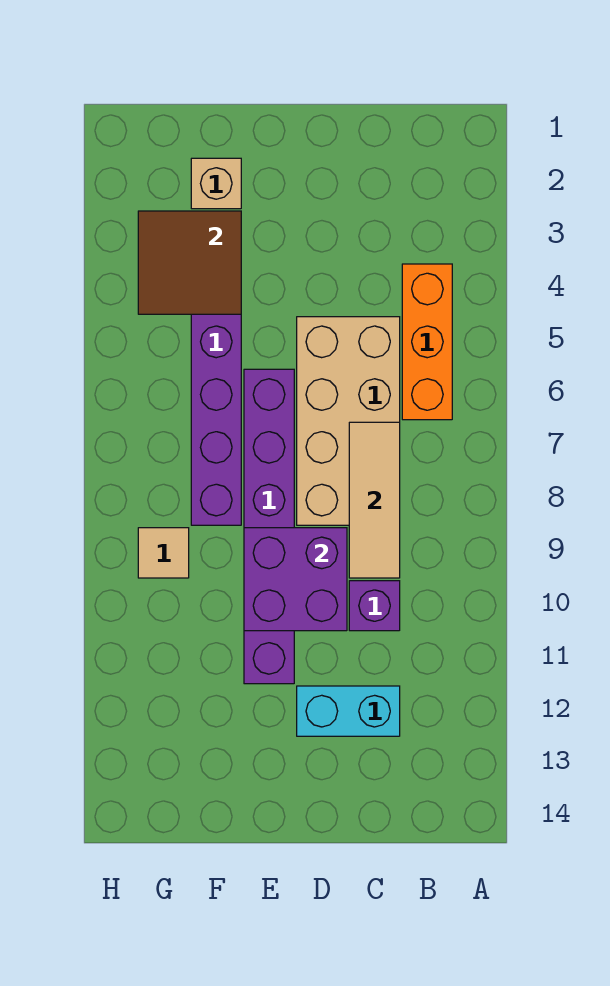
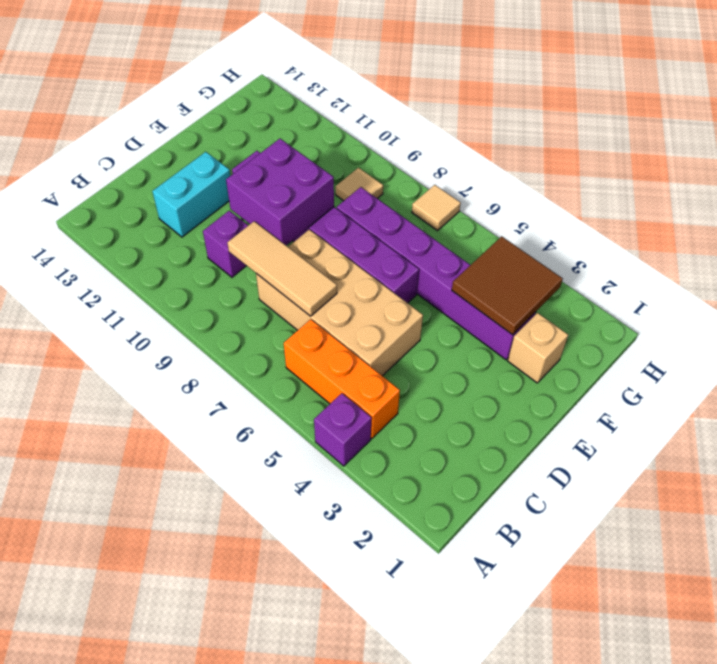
none -> purple brick A4 level 1
none -> tan tile H7 level 1

